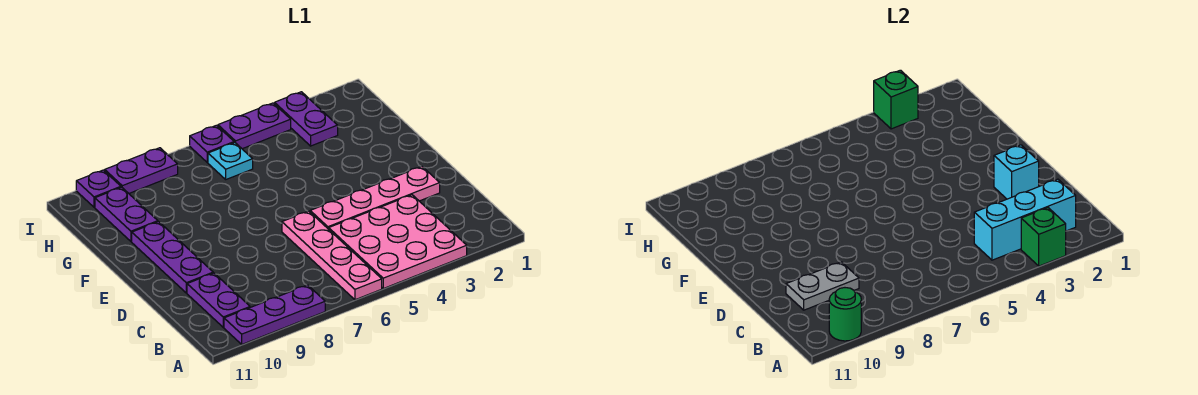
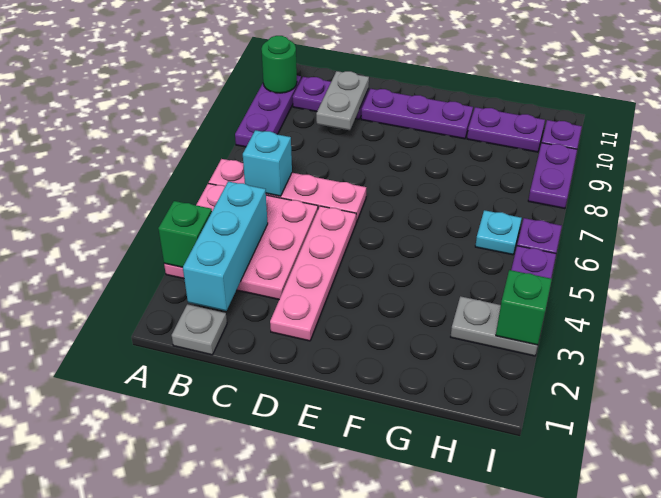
none -> grey plate B1 level 1
cyan brick D2 level 2 -> cyan brick B6 level 2
purple plate H3:I3 level 1 -> grey plate H3:I3 level 1

